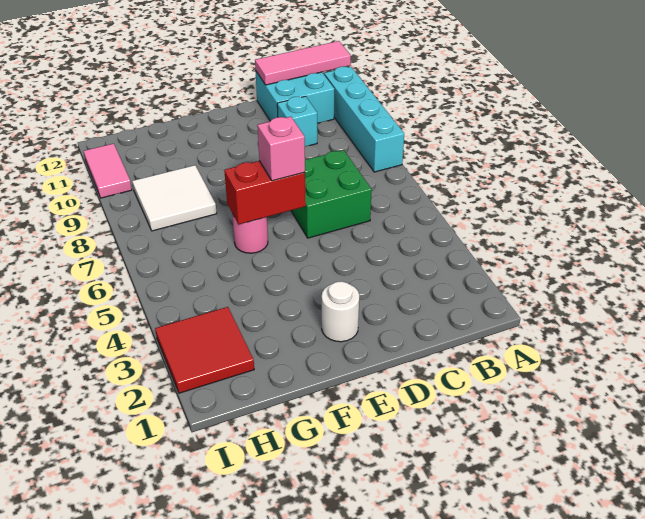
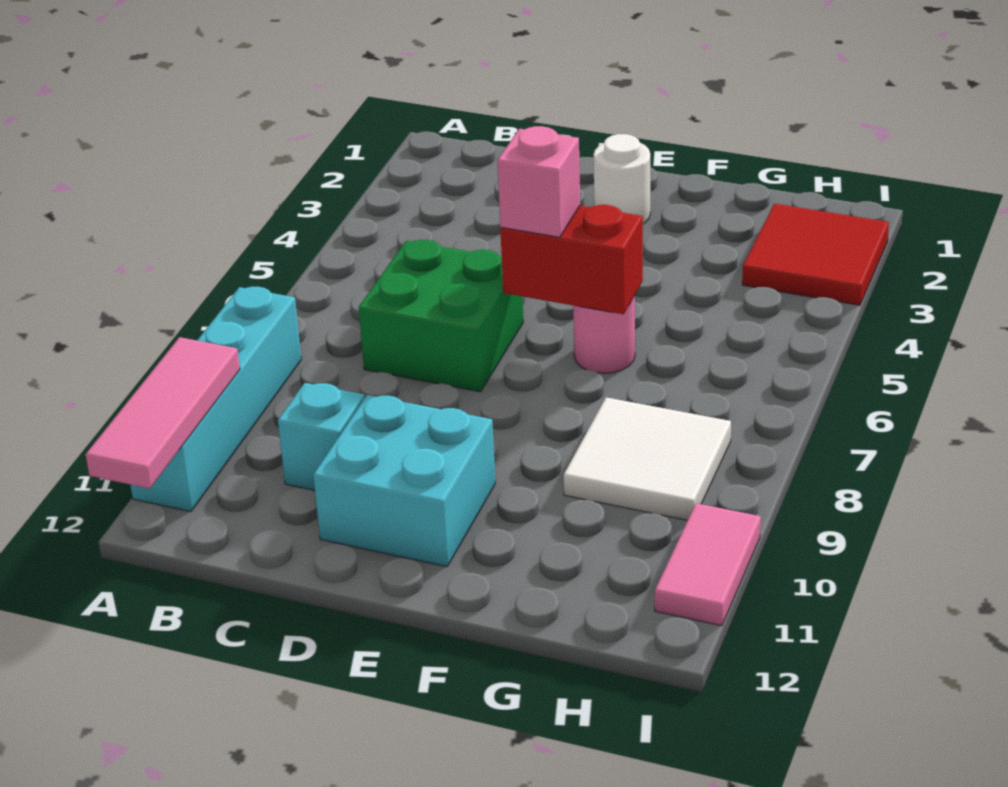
pink tile A12:C12 level 2 -> pink tile A10:A12 level 2
cyan brick B11:C12 level 1 -> cyan brick D10:E11 level 1

